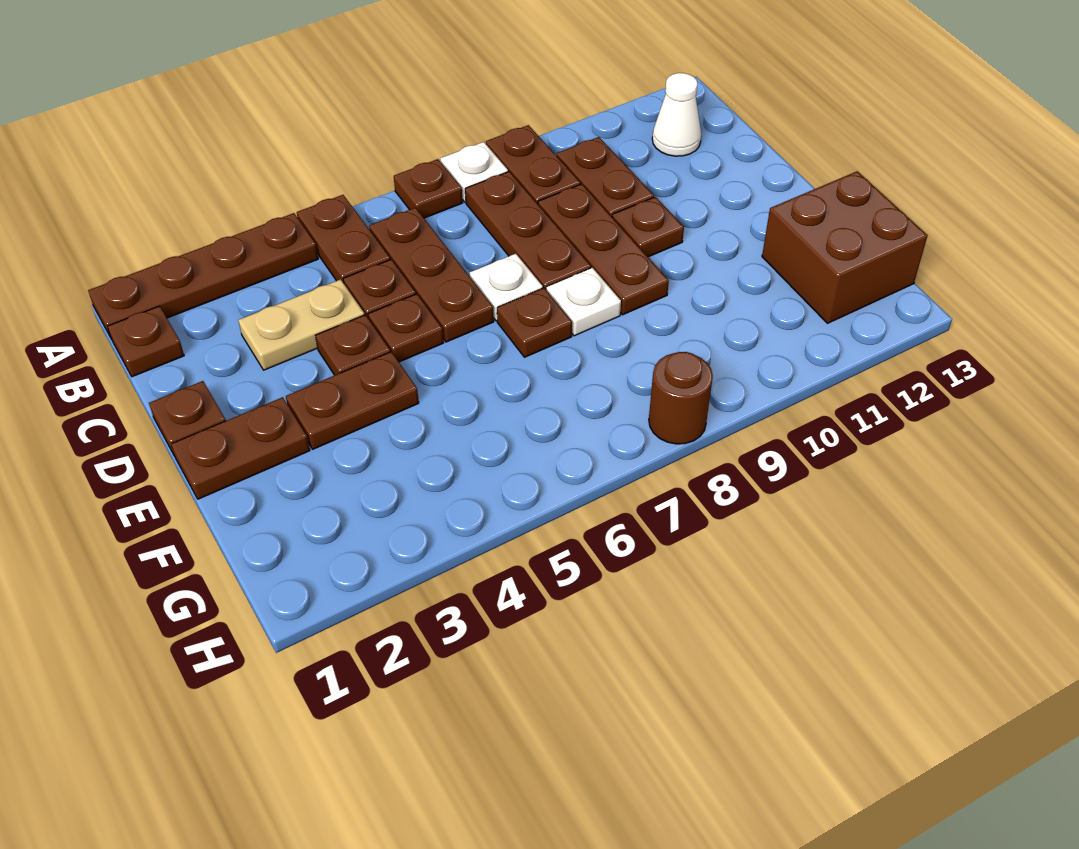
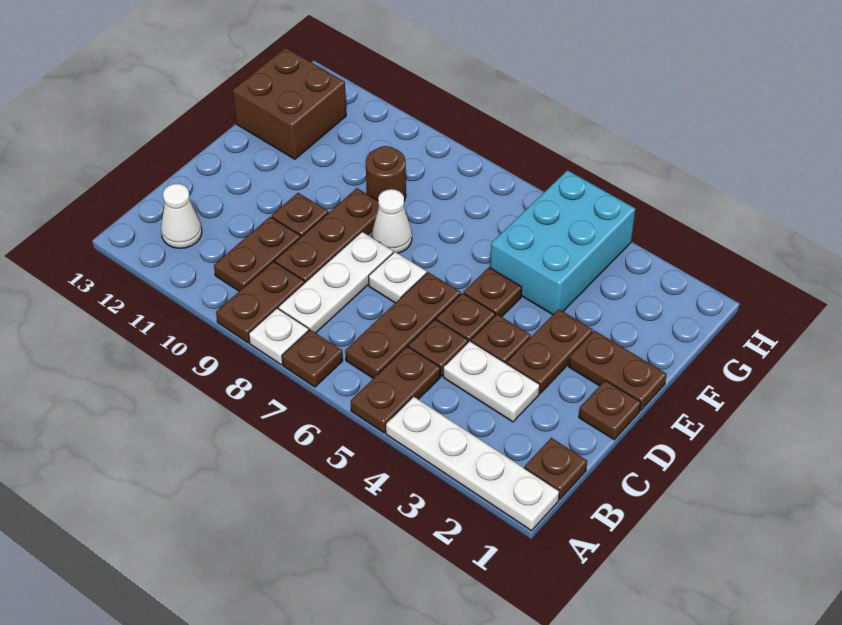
brown plate A1:A4 level 1 -> white plate A1:A4 level 1
brown plate B8:D8 level 1 -> white plate B8:D8 level 1
tan plate C3:C4 level 1 -> white plate C3:C4 level 1
brown plate E3:E4 level 1 -> brown plate D3:E3 level 1
brown plate E7 level 1 -> brown plate E5 level 1
white plate E8 level 1 -> white cone E8 level 1
none -> cyan brick F4:H5 level 1
brown round brick H8 level 1 -> brown round brick F9 level 1

